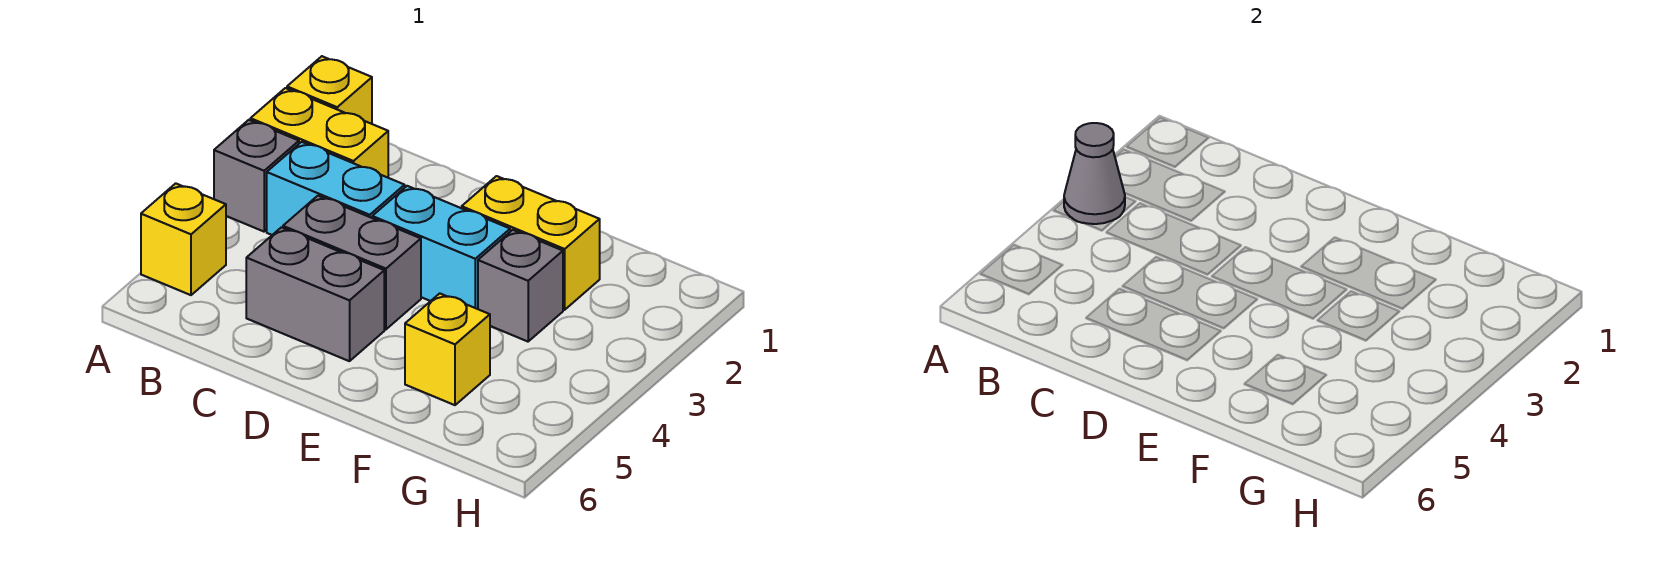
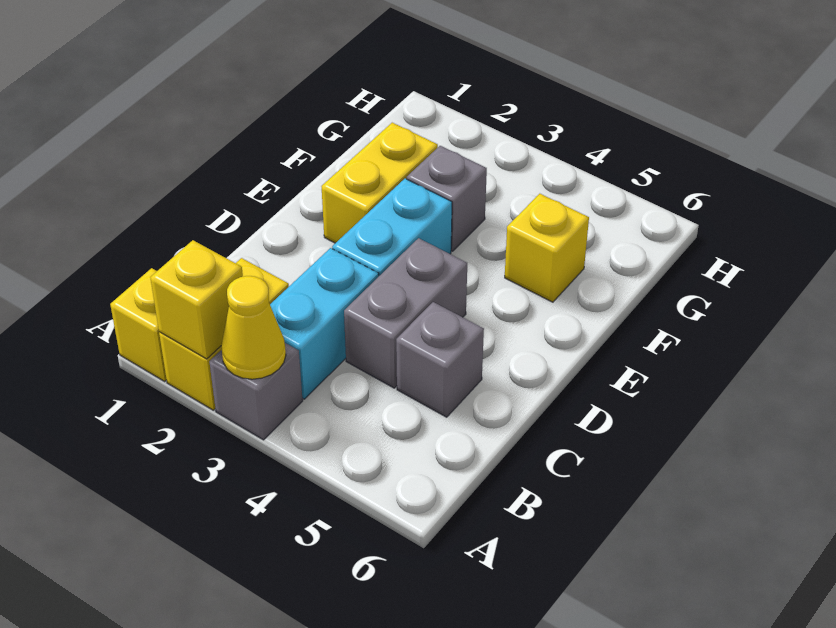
grey cone A3 level 2 -> yellow cone A3 level 2
yellow brick A5 level 1 -> yellow brick A2 level 2
grey brick C5:D5 level 1 -> grey brick C5 level 1

